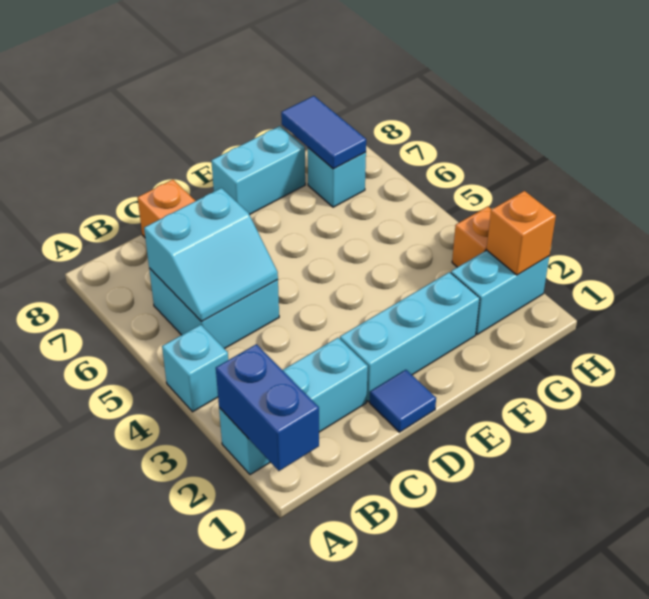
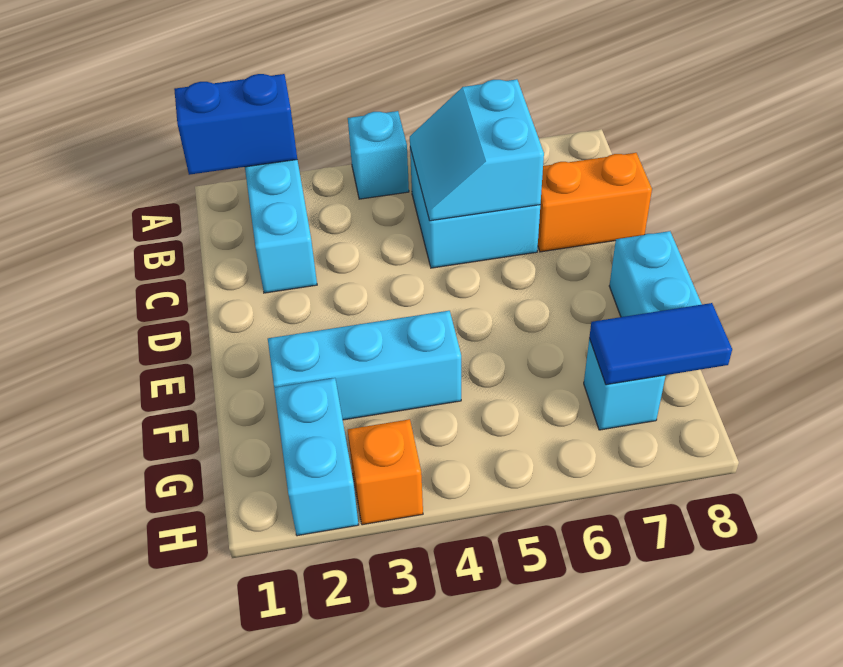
blue tile D1 level 1 -> none
cyan brick D2:F2 level 1 -> cyan brick F2:F4 level 1
orange brick H2 level 2 -> none

